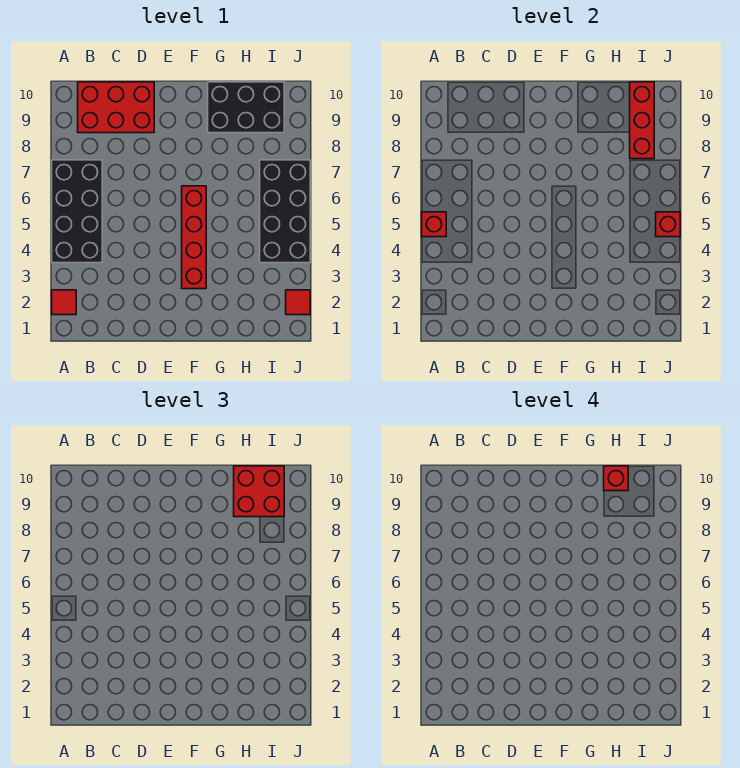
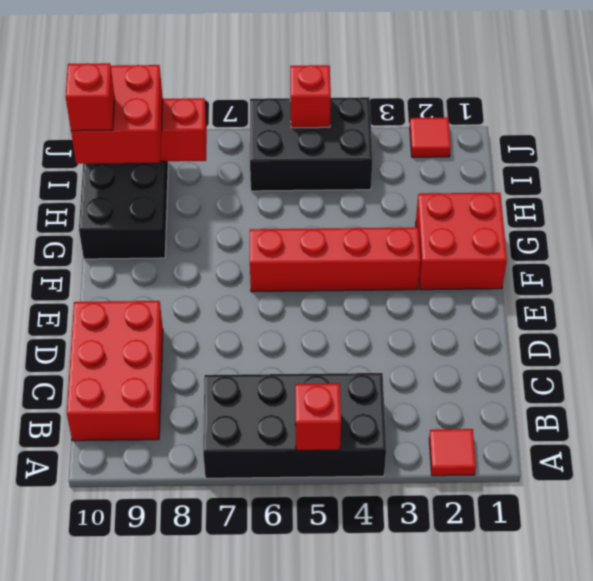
none -> red brick F1:G2 level 1
black brick I4:J7 level 1 -> black brick I4:J6 level 1

